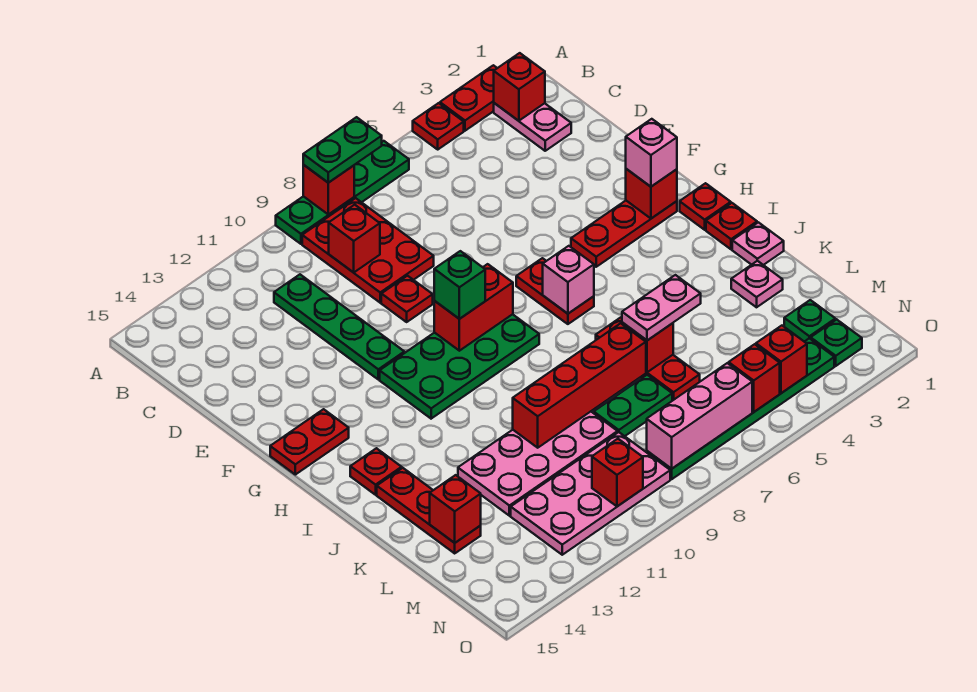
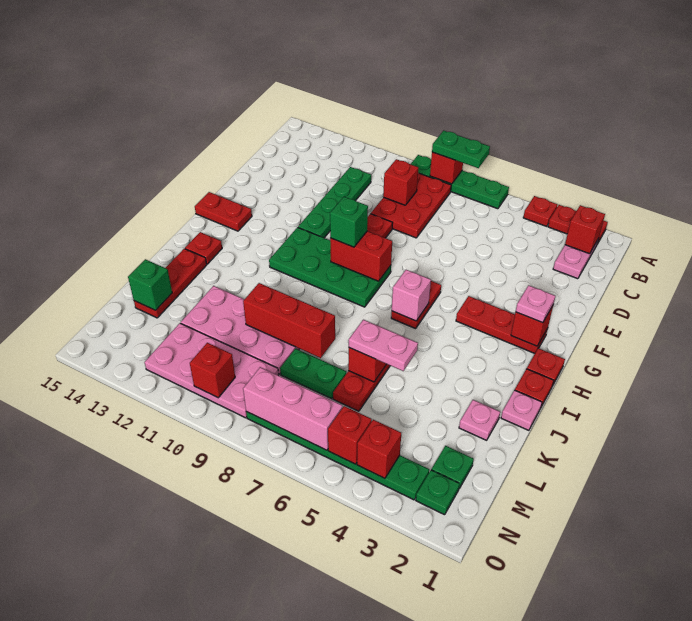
pink brick G2 level 3 -> pink plate G2 level 3
red brick K7:K10 level 2 -> red brick K8:K10 level 2
red brick L14 level 2 -> green brick L14 level 2

